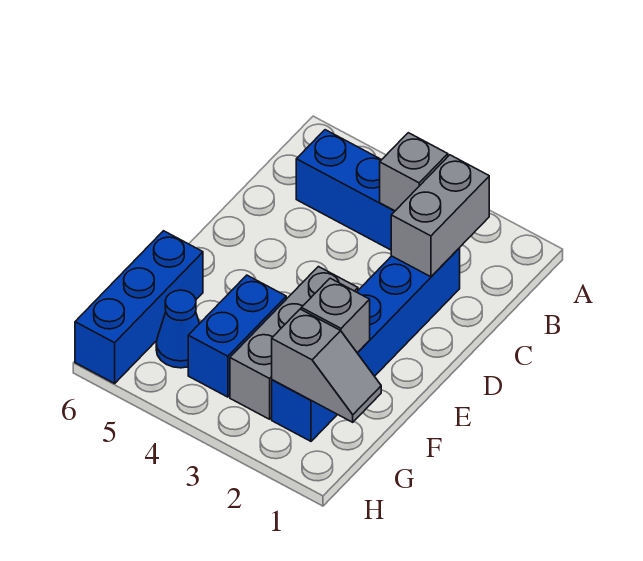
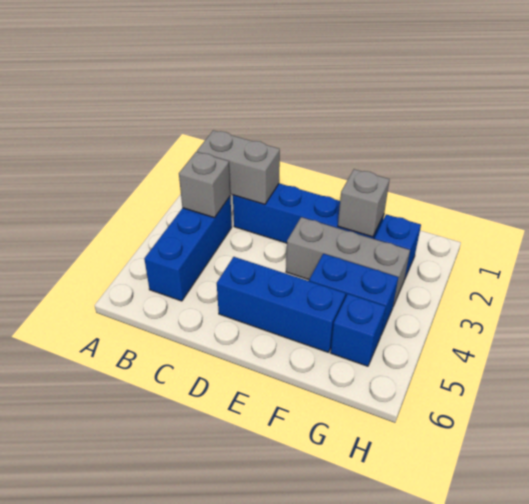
blue brick F6:H6 level 1 -> blue brick D5:F5 level 1
grey slope G1:G2 level 2 top 2 -> none
blue cone G5 level 1 -> blue brick G5 level 1

